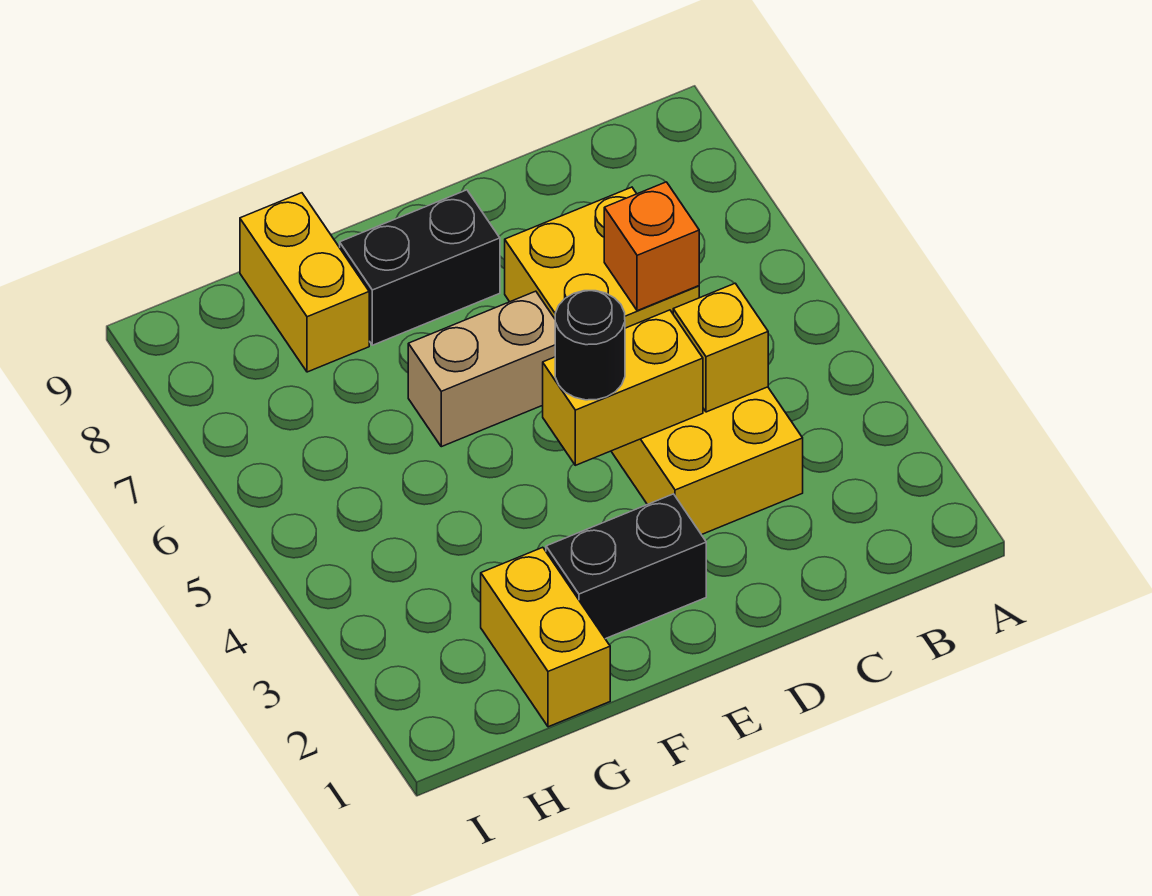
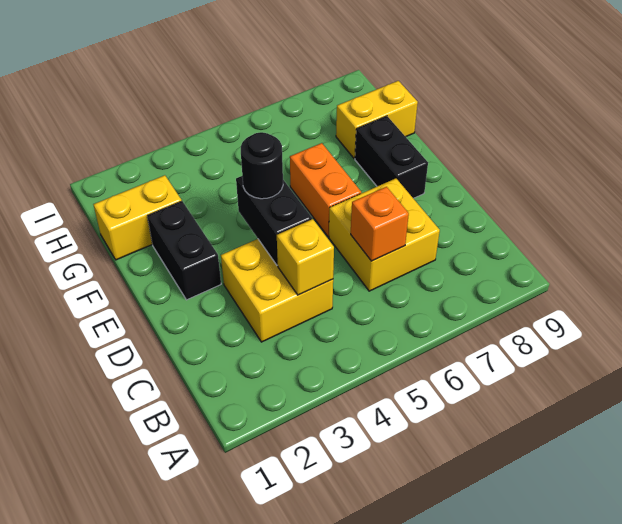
yellow brick D4:E4 level 2 -> black brick D4:E4 level 2
tan brick E6:F6 level 1 -> orange brick E6:F6 level 1

